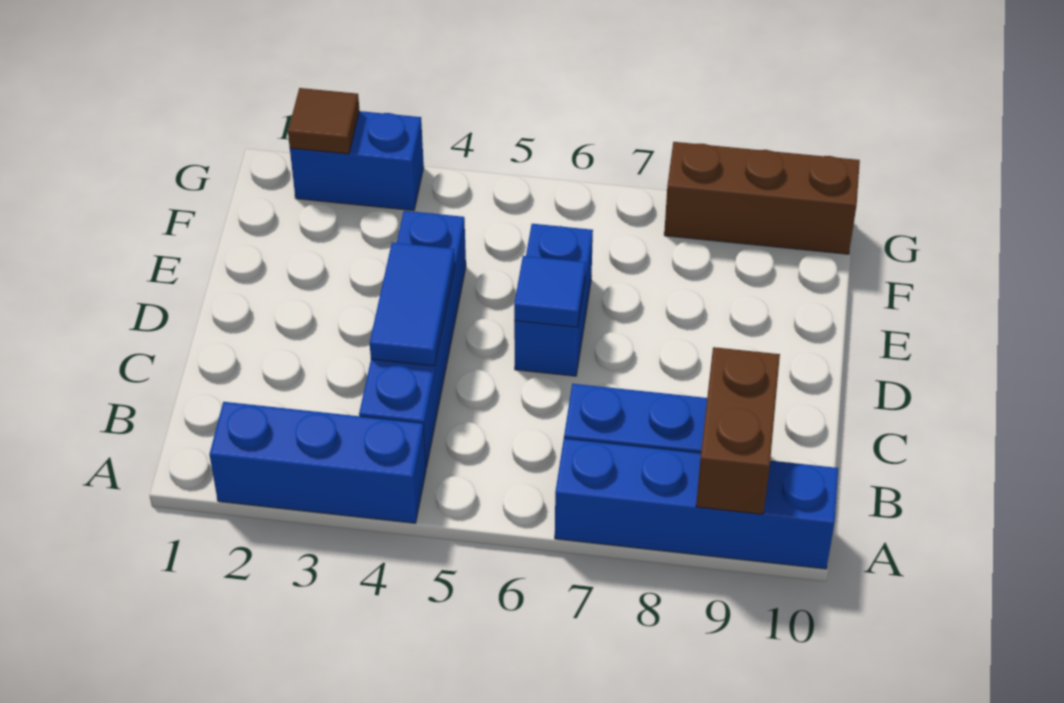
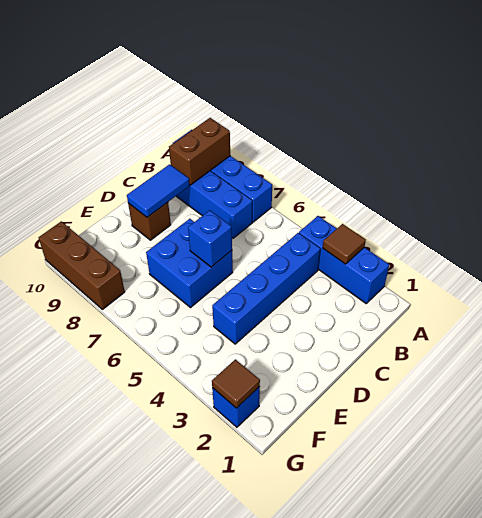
none -> brown tile A3 level 2
blue tile C4:D4 level 2 -> blue tile C9:D9 level 2
blue brick D6:E6 level 1 -> blue brick D6:E7 level 1
blue tile D6 level 2 -> blue brick D6 level 2
none -> brown brick D9 level 1
blue brick G2:G3 level 1 -> blue brick G2 level 1

